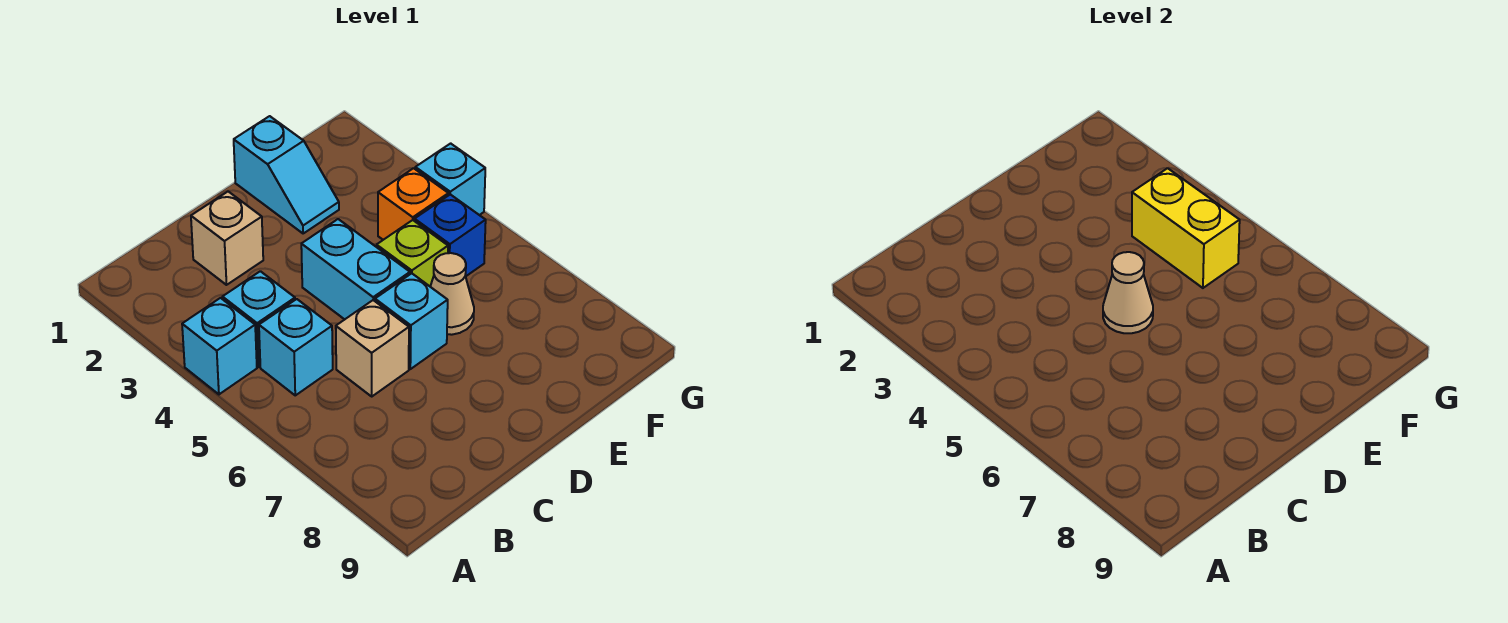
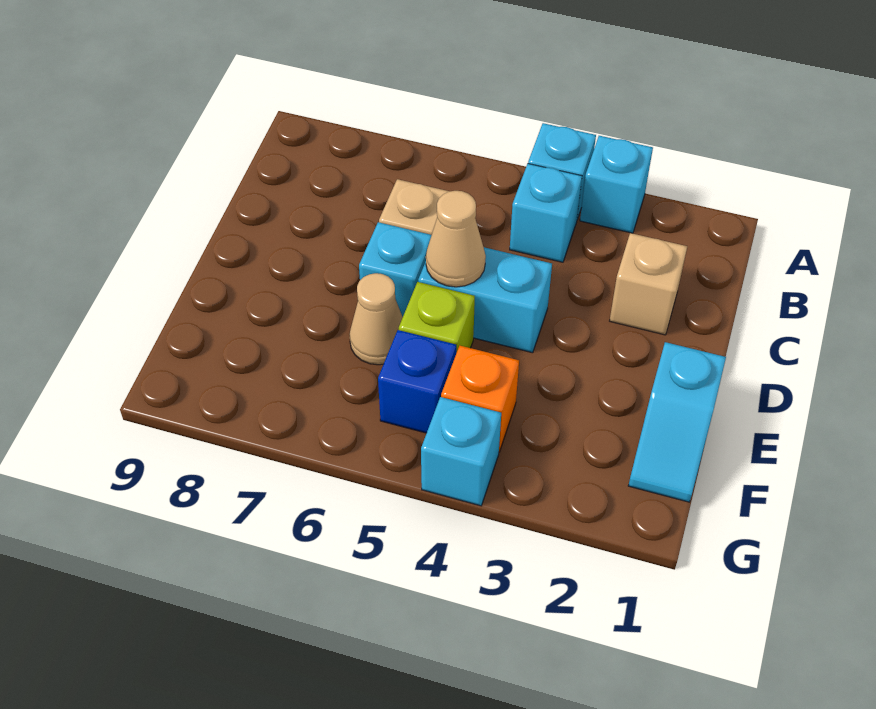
cyan brick B5 level 1 -> cyan brick A3 level 1
cyan slope E1:E2 level 1 top 1 -> cyan slope E1:F1 level 1 top E
yellow brick F4:F5 level 2 -> none

